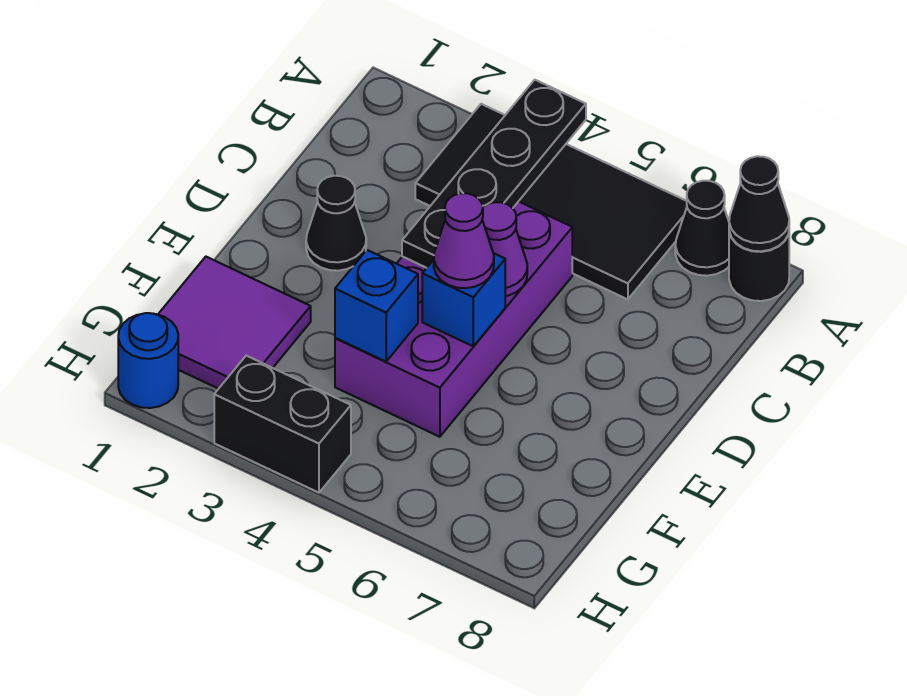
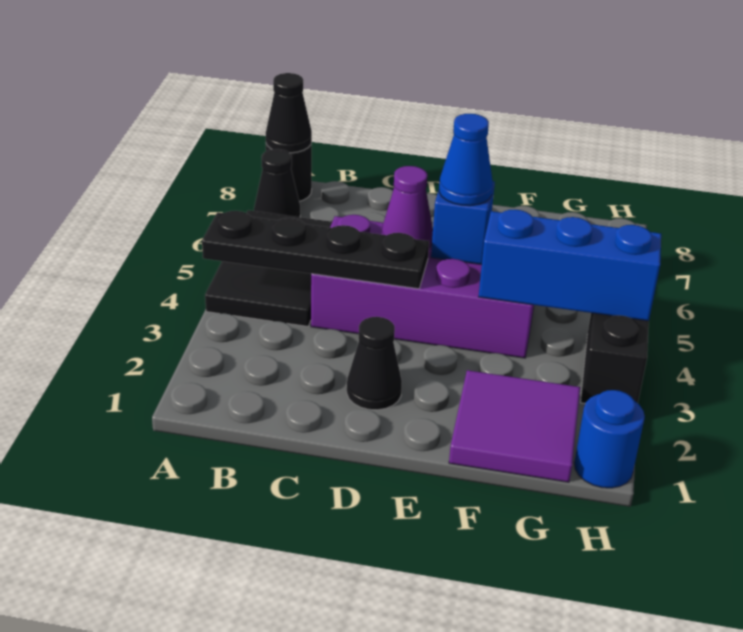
black tile A3:B6 level 1 -> black tile A4:B6 level 1
purple cone E5 level 3 -> blue cone E5 level 3
blue brick F4 level 2 -> blue brick F4:H4 level 2

